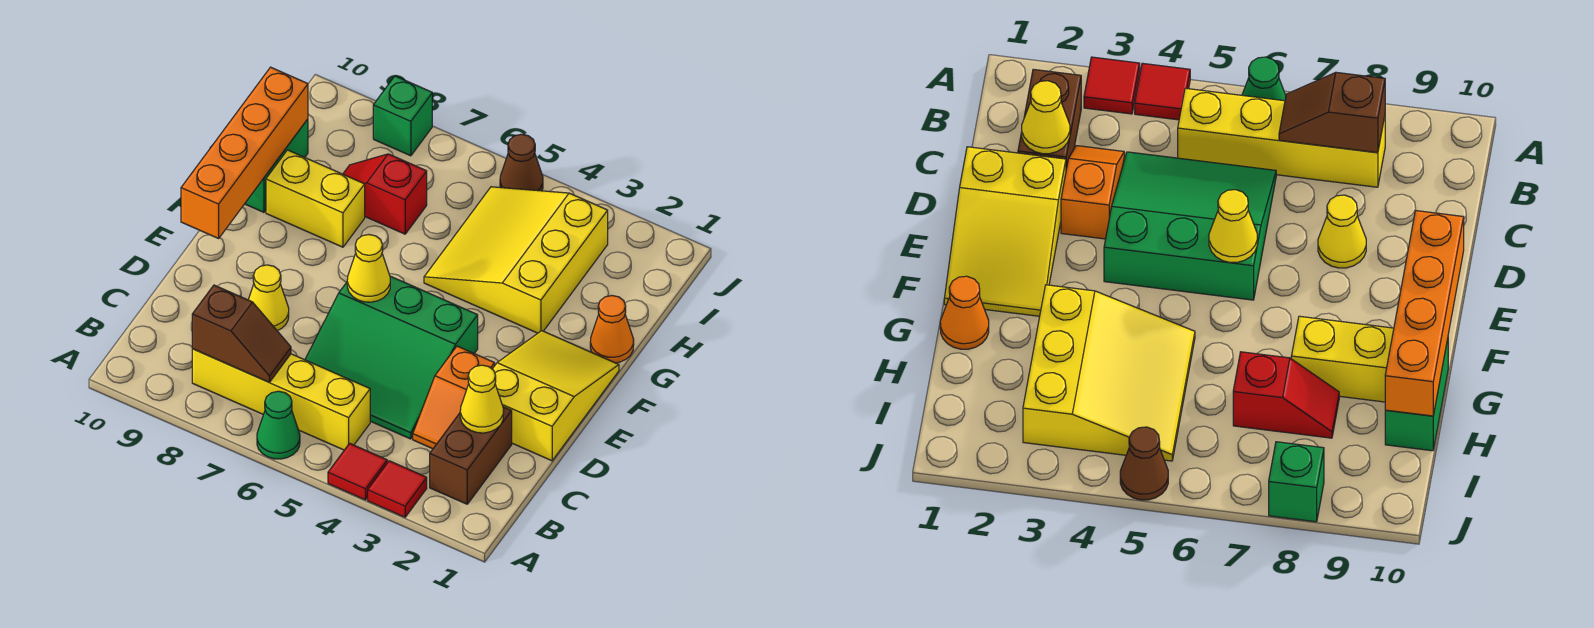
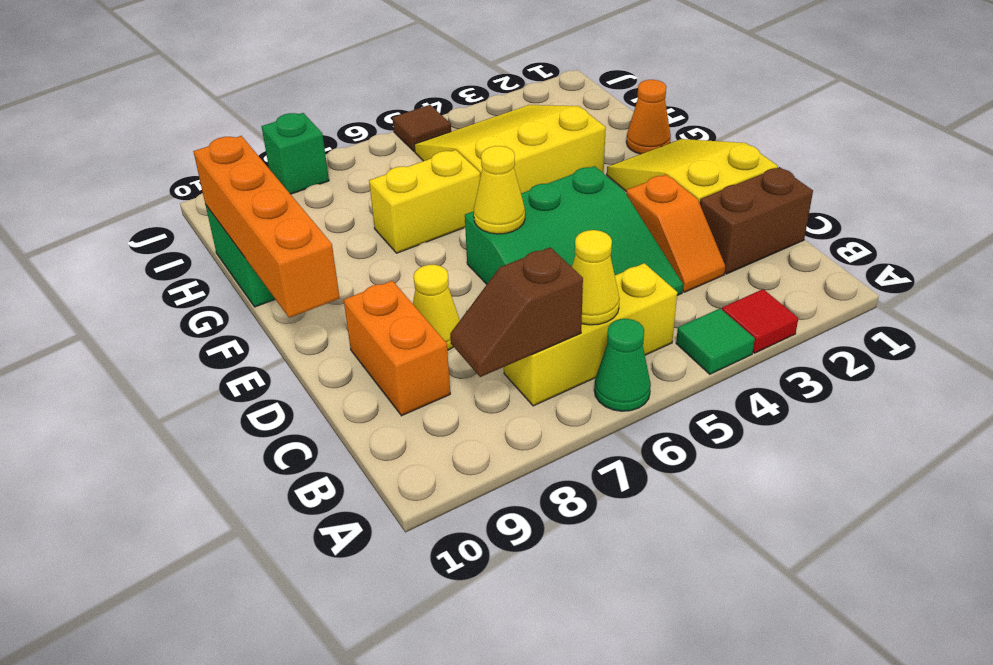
red tile A4 level 1 -> green tile A4 level 1
brown brick B2:C2 level 1 -> brown brick C1:C2 level 1
yellow brick B5:B8 level 1 -> yellow brick B5:B7 level 1
brown slope B7:B8 level 2 top 8 -> brown slope B7:B8 level 2 top 7
yellow cone C2 level 2 -> yellow cone B6 level 2
none -> orange brick C9:D9 level 1
yellow slope G3:I5 level 1 top 3 -> yellow slope G3:I5 level 1 top G
yellow brick G8:G9 level 1 -> yellow brick G6:G7 level 1
red slope H7:H8 level 1 top 7 -> none
brown cone J5 level 1 -> brown tile J5 level 1

